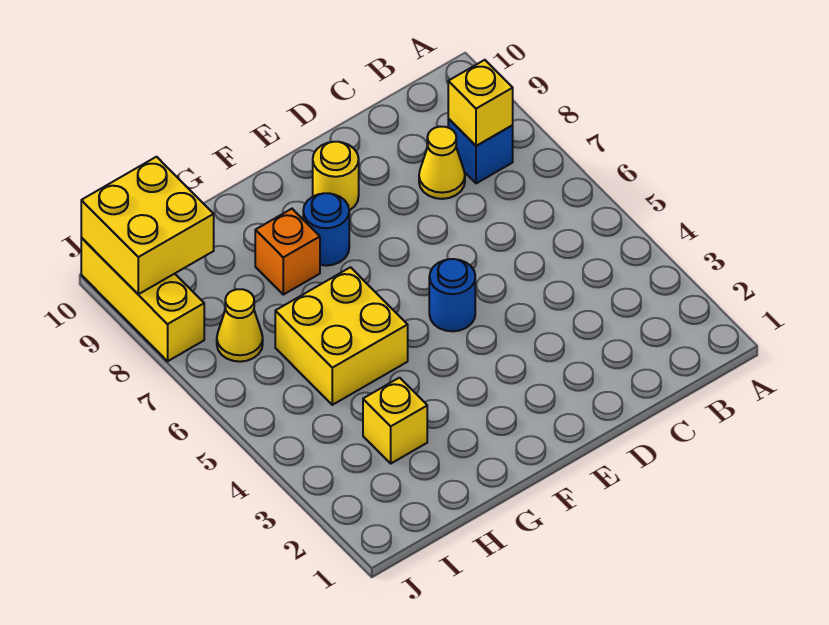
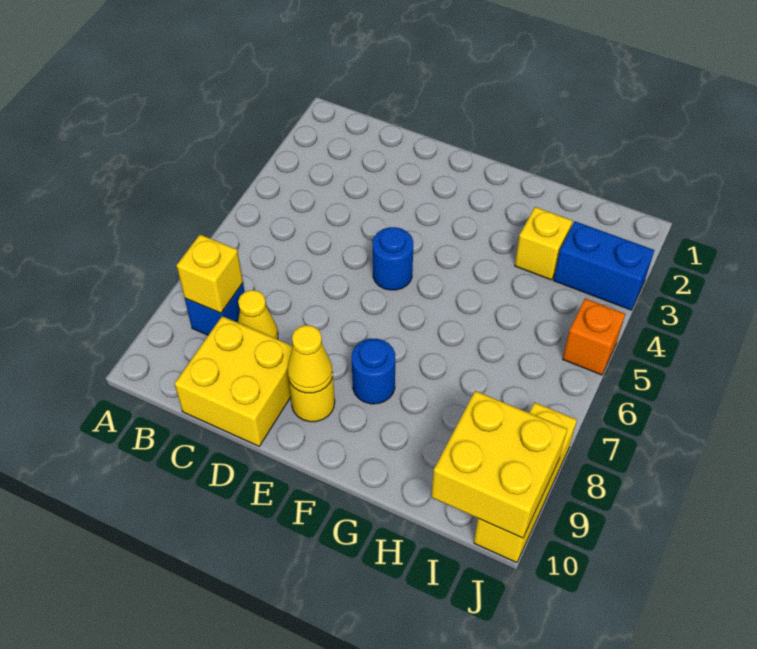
yellow brick G5:H6 level 1 -> yellow brick C9:D10 level 1
orange brick G8 level 1 -> orange brick J5 level 1
none -> blue brick I3:J3 level 1
yellow cone I7 level 1 -> yellow cone E9 level 2

